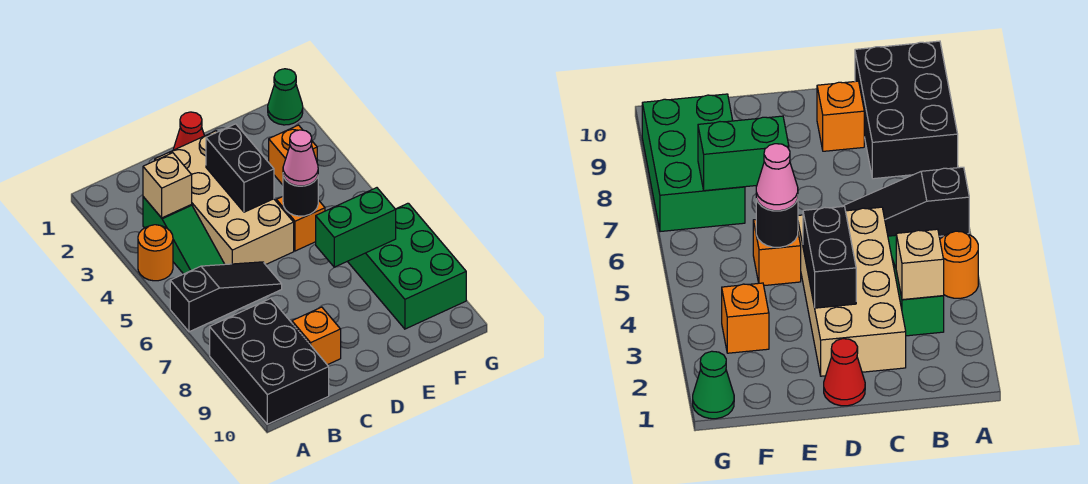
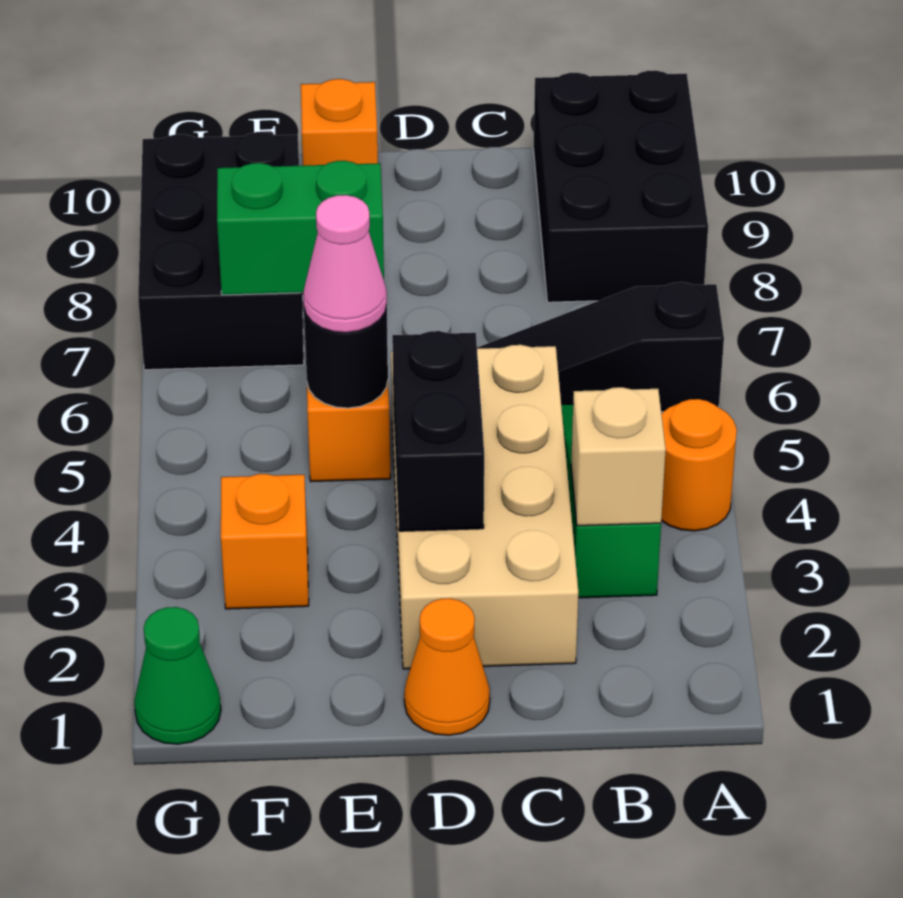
orange brick C9 level 1 -> orange brick E10 level 1
red cone D1 level 1 -> orange cone D1 level 1
green brick F7:G9 level 1 -> black brick F7:G9 level 1

